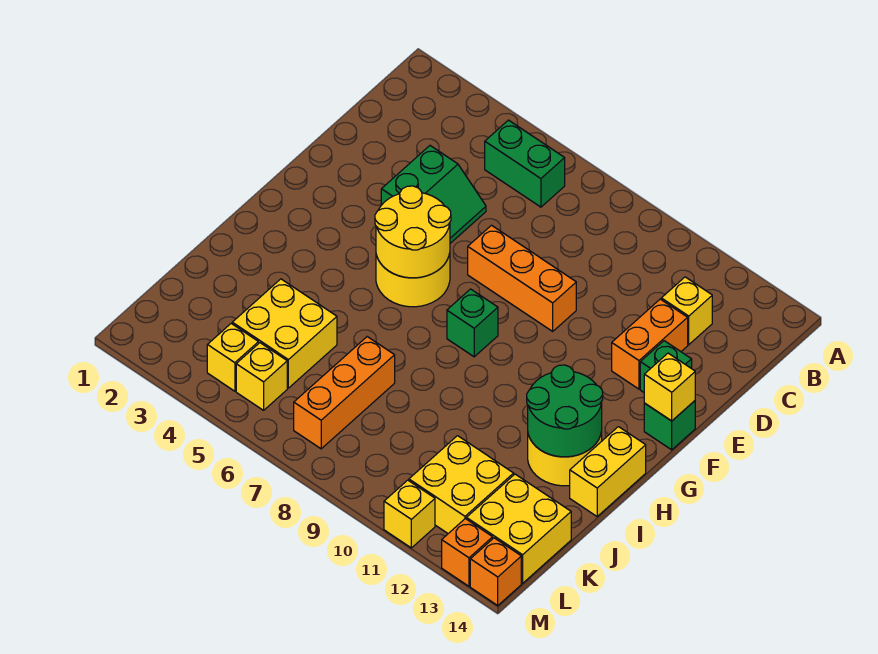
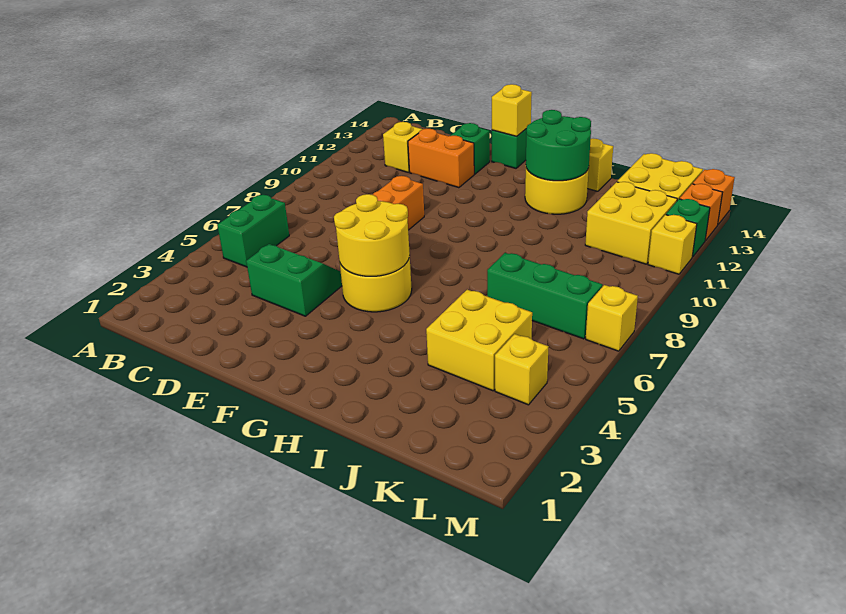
green brick G8 level 1 -> green brick M12 level 1
orange brick J7:L7 level 1 -> green brick J7:L7 level 1
yellow brick L5 level 1 -> yellow brick M7 level 1

